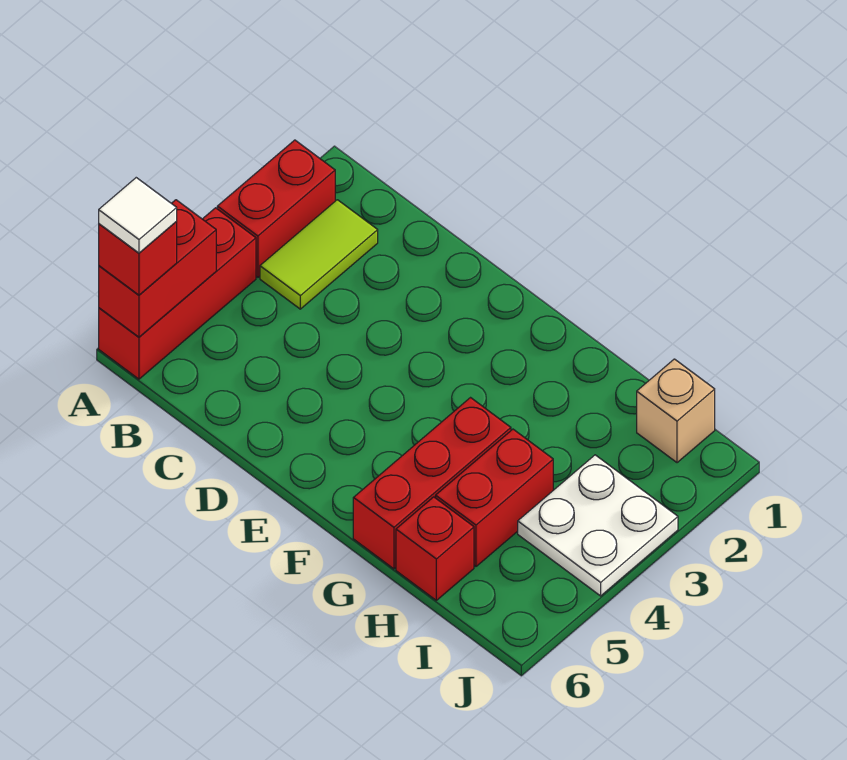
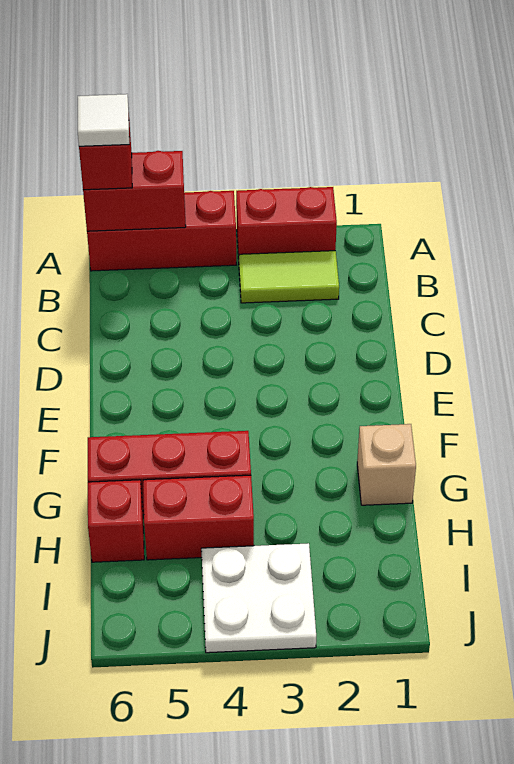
tan brick I1 level 1 -> tan brick G1 level 1

